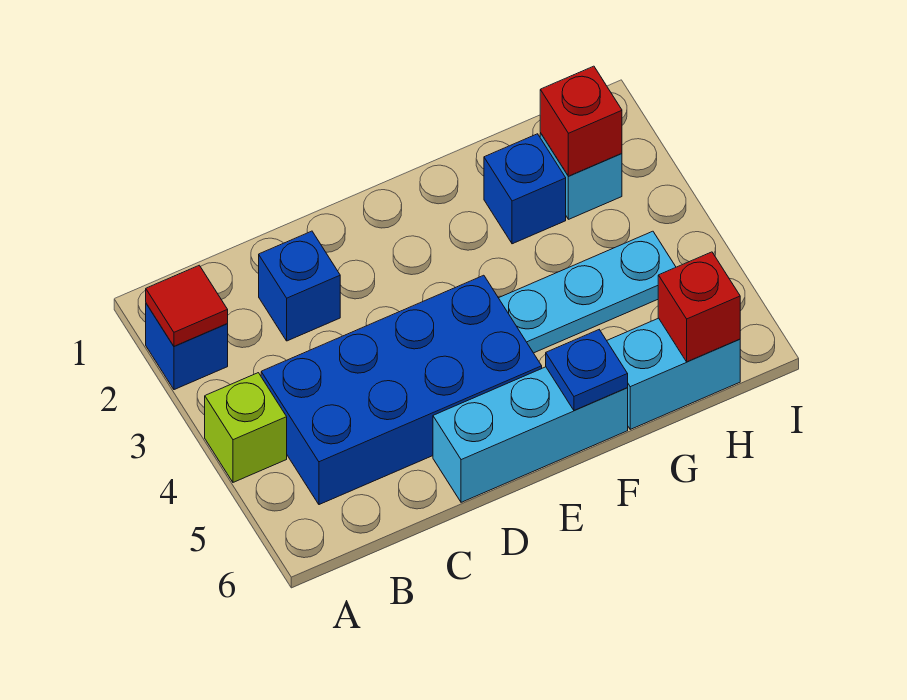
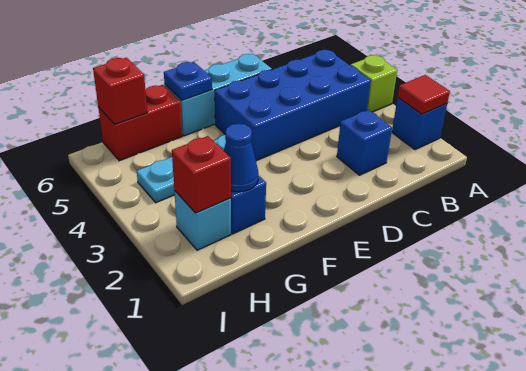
none -> blue cone G2 level 2
cyan brick G6:H6 level 1 -> red brick G6:H6 level 1

